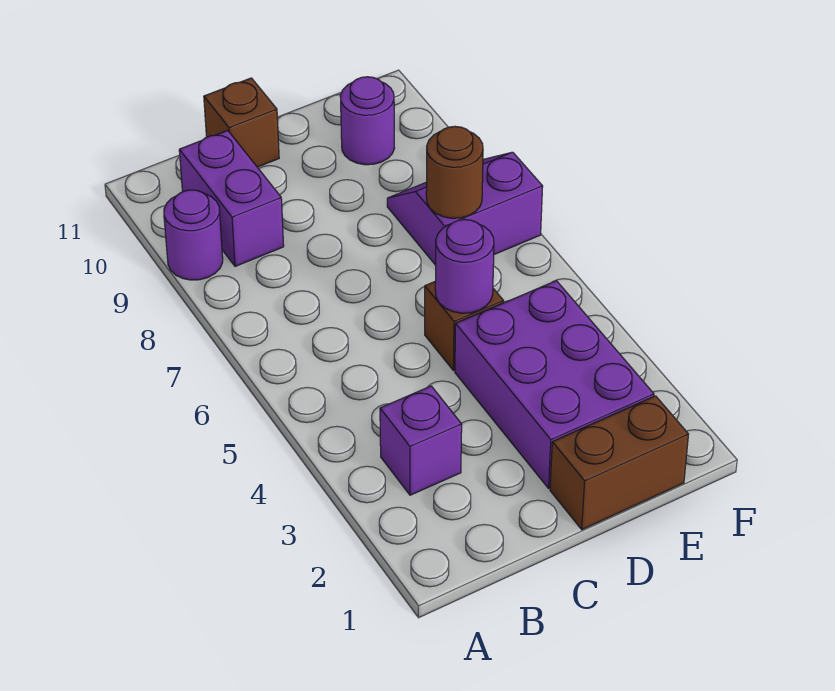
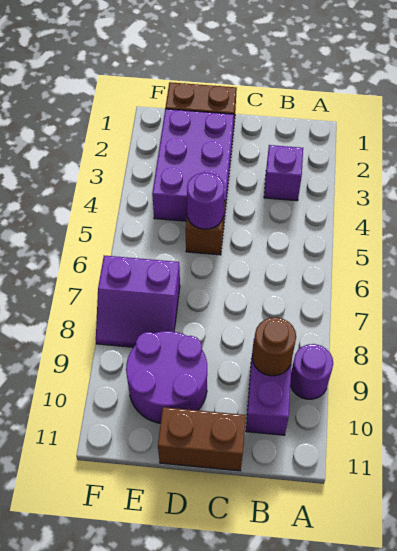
brown brick C11 level 1 -> brown brick C11:D11 level 1
brown round brick E7 level 2 -> brown round brick B9 level 2
purple round brick E10 level 1 -> purple round brick D9:E10 level 1

